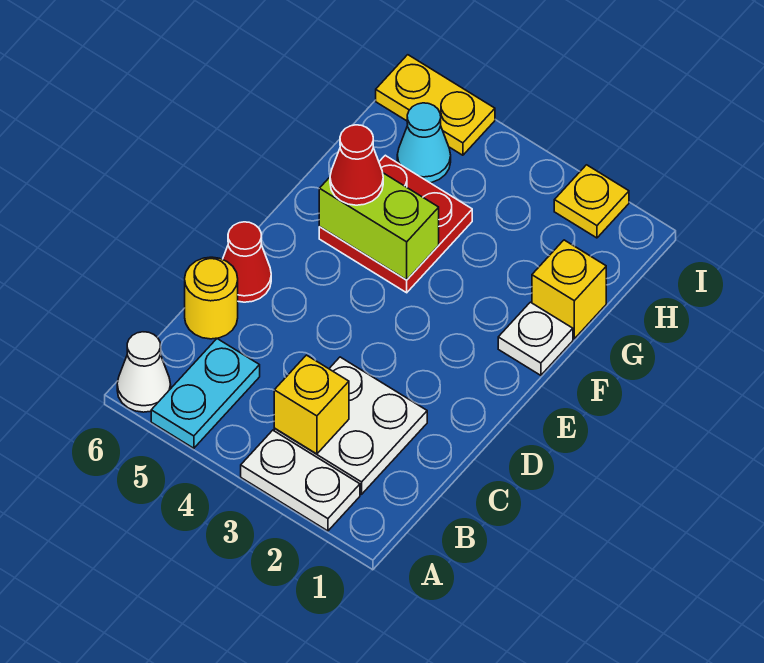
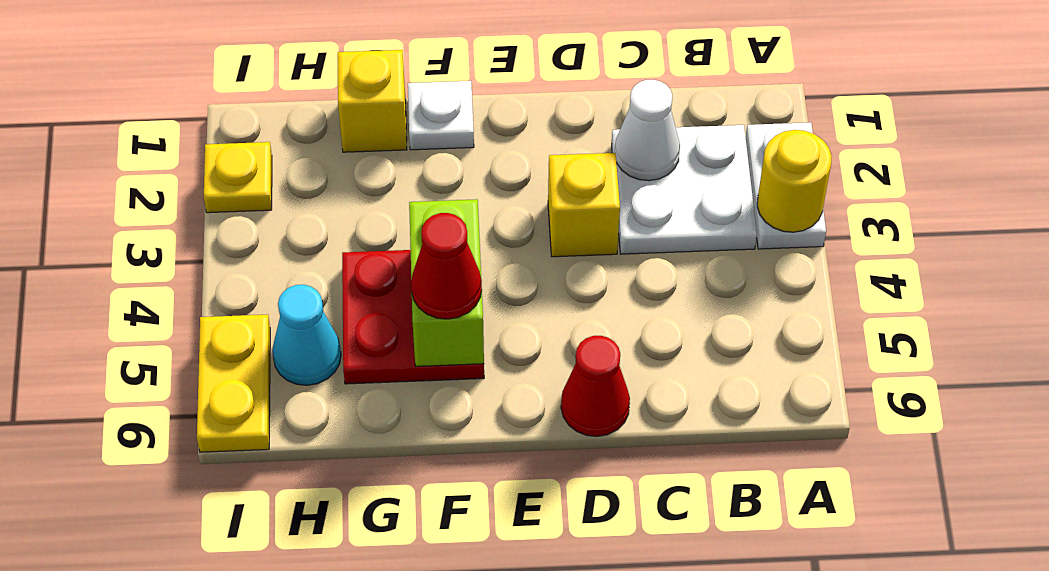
cyan plate A5:B5 level 1 -> none
white cone A6 level 1 -> white cone C2 level 2
yellow brick B3 level 2 -> yellow brick D3 level 1
yellow round brick C6 level 1 -> yellow round brick A3 level 2

